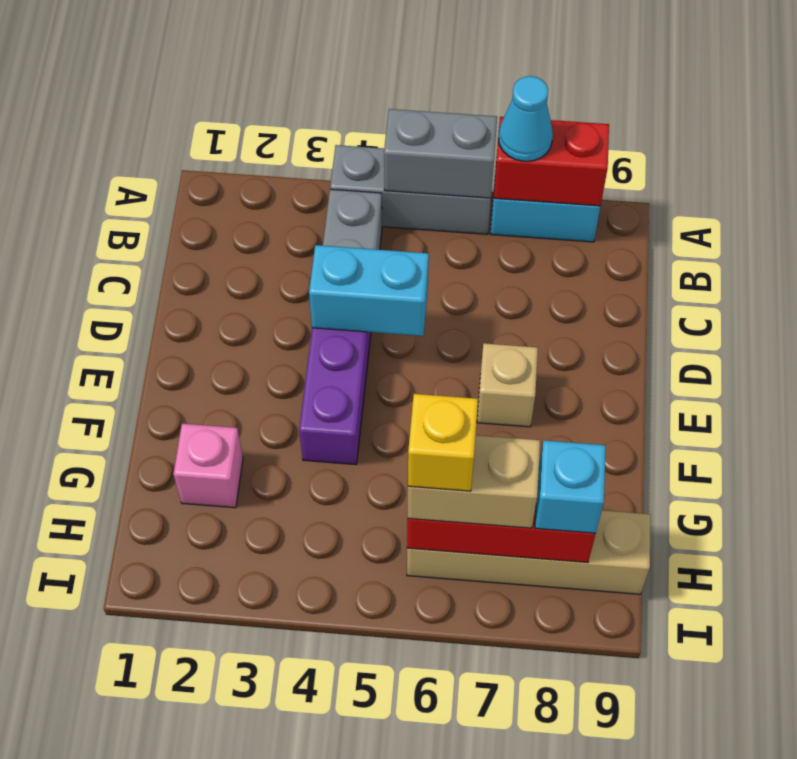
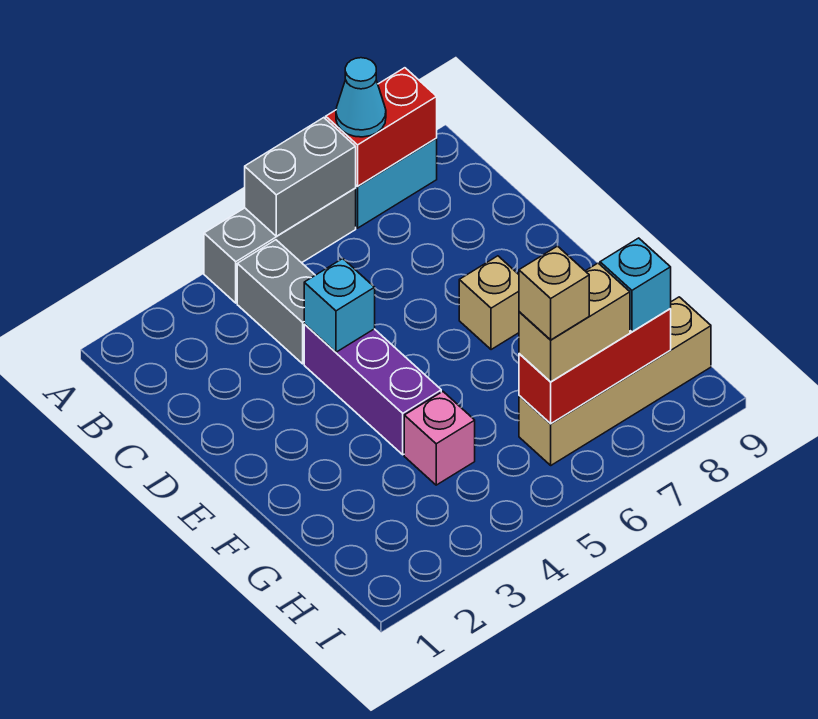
cyan brick D4:D5 level 2 -> cyan brick D4 level 2
pink brick G2 level 1 -> pink brick G4 level 1
yellow brick H6 level 4 -> tan brick H6 level 4

